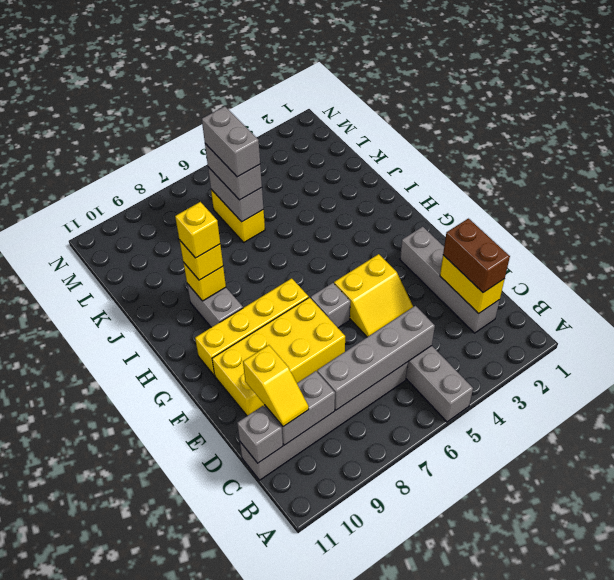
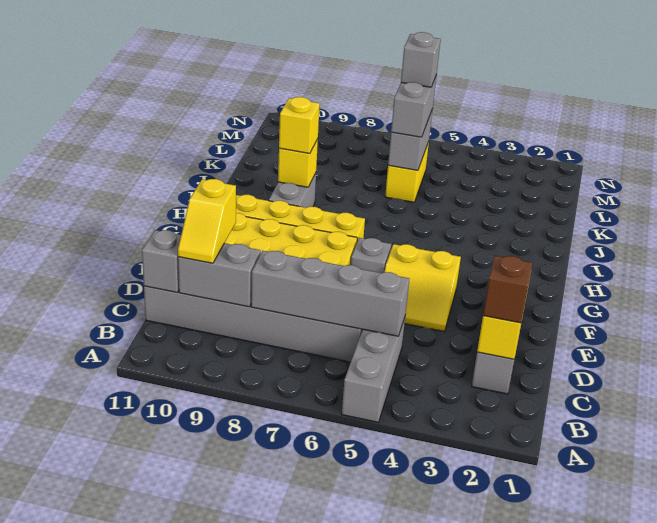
brown brick C2:D2 level 3 -> brown brick C2 level 3
yellow brick I9 level 4 -> none
grey brick K6:L6 level 4 -> grey brick L6 level 4

